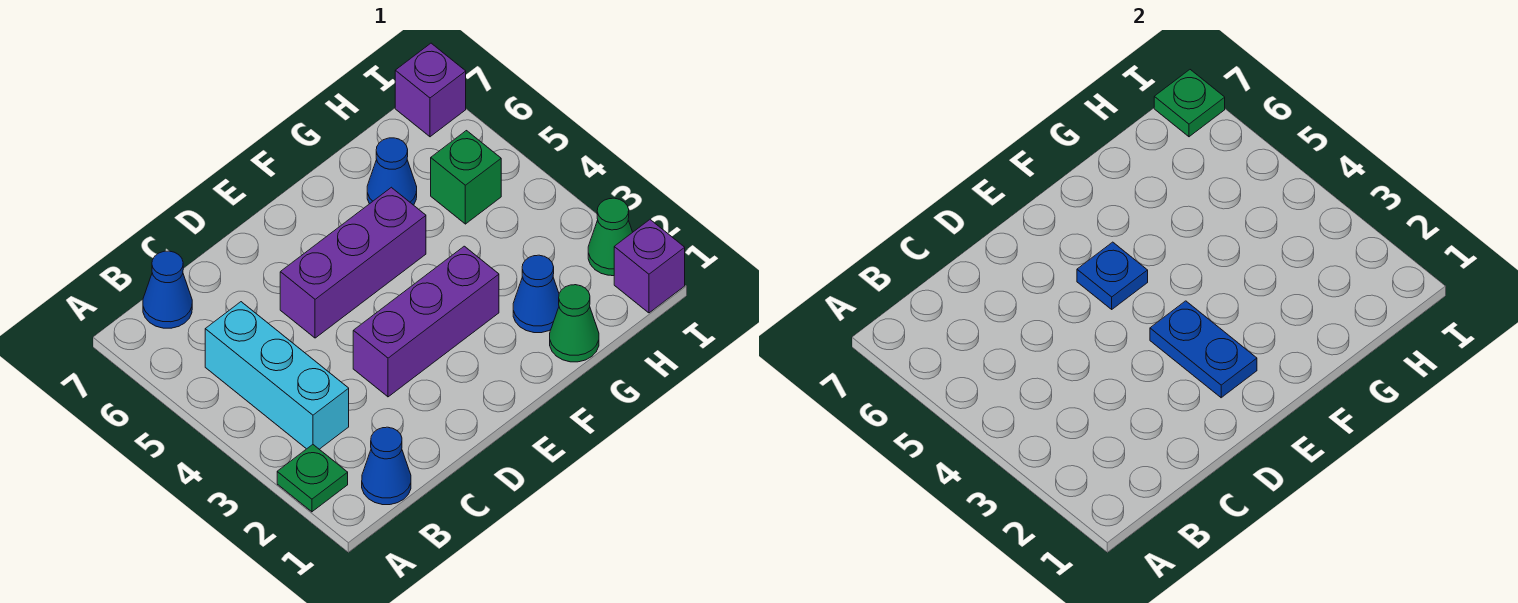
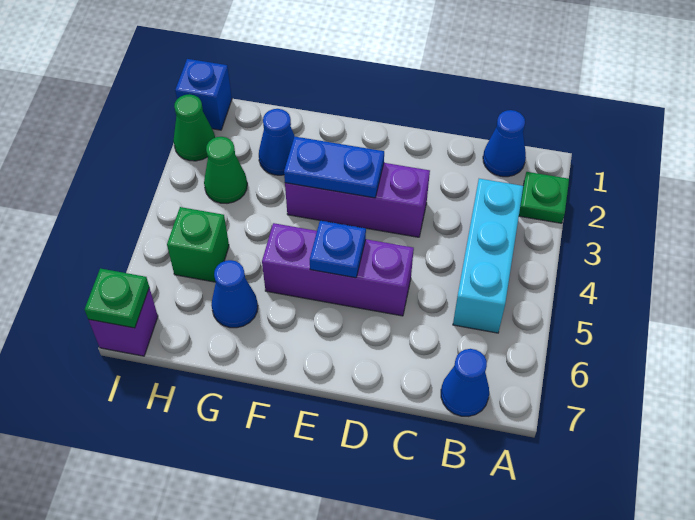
blue plate E2:E3 level 2 -> blue plate E3:F3 level 2
green cone G1 level 1 -> green cone H3 level 1
purple brick I1 level 1 -> blue brick I1 level 1

